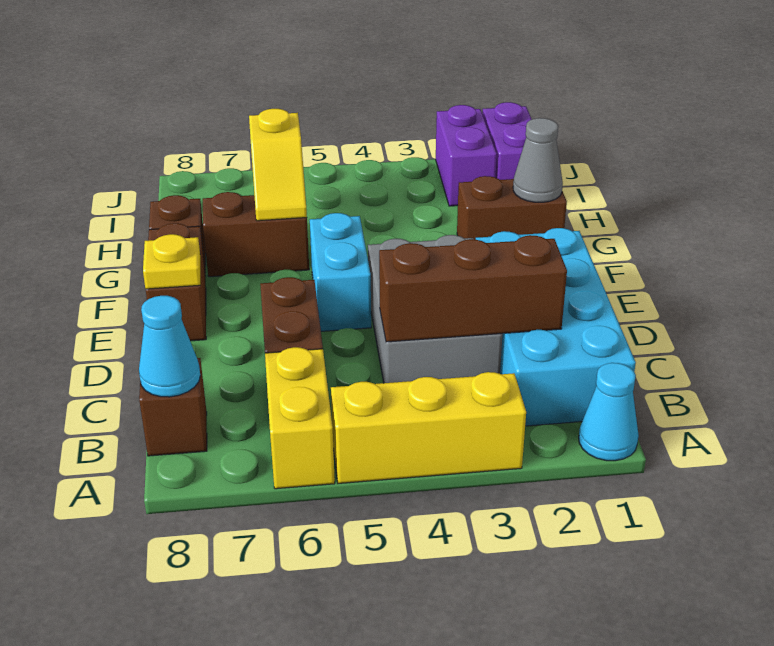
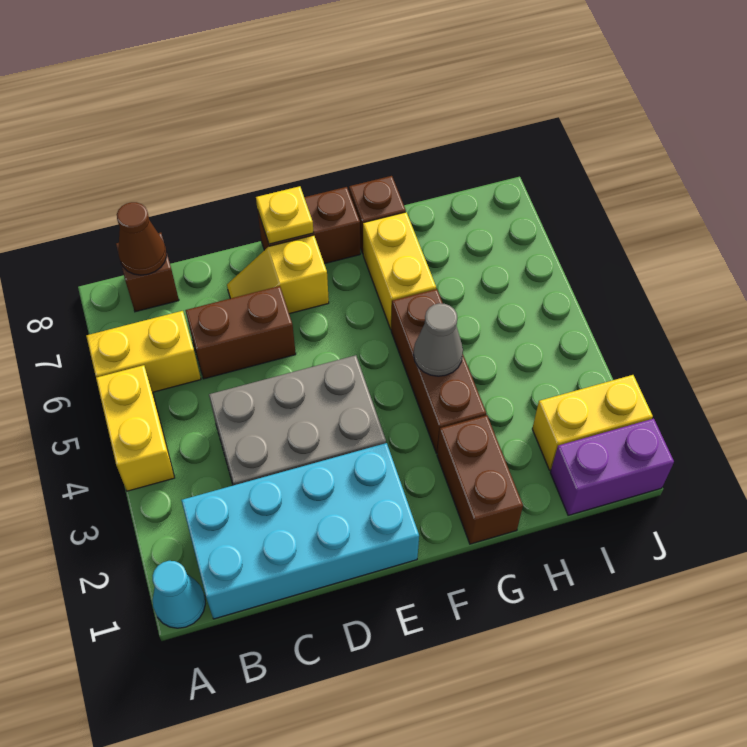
yellow brick A3:A5 level 1 -> yellow brick A4:A5 level 1
cyan cone B8 level 2 -> brown cone B8 level 2
brown brick C2:C4 level 2 -> brown brick G3:G5 level 1
cyan brick E5:F5 level 1 -> none
grey cone G1 level 2 -> grey cone G4 level 2
brown brick G6:G7 level 1 -> yellow brick G6:G7 level 1
yellow slope G6:H6 level 2 top H -> yellow slope D7:E7 level 1 top E
purple brick I2:J2 level 1 -> yellow brick I2:J2 level 1

